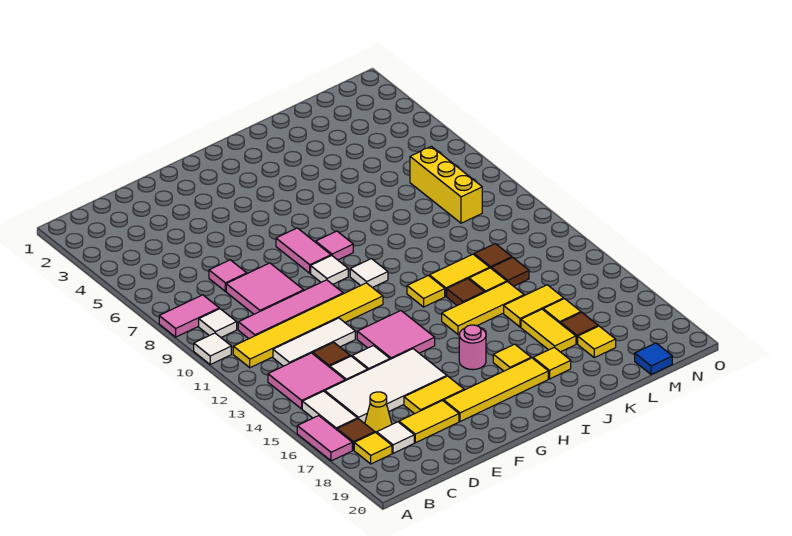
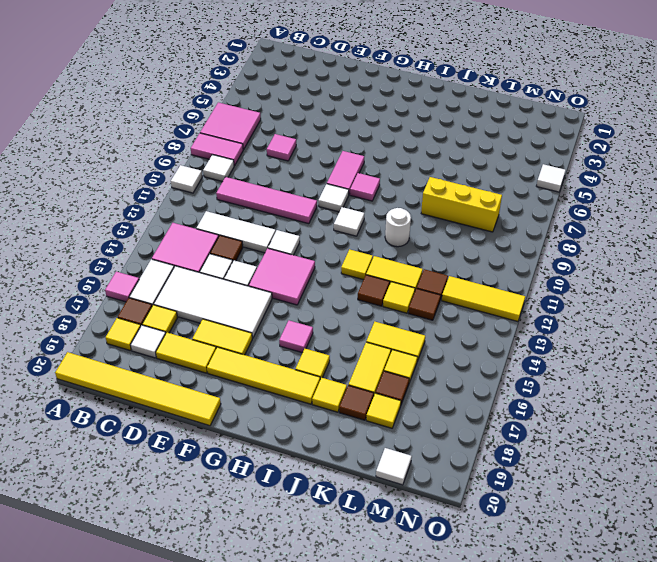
pink tile A16:A17 level 1 -> pink tile A16 level 1
yellow tile B11:G11 level 1 -> yellow tile A20:F20 level 1
yellow cone C17 level 1 -> yellow tile C17 level 1
pink tile D8:E9 level 1 -> pink tile A6:B7 level 1
none -> white tile F12 level 1
pink round brick H16 level 1 -> pink tile H16 level 1
yellow tile I14:K14 level 1 -> yellow tile M12:O12 level 1
none -> white round brick J10 level 1
none -> brown tile K18 level 1
yellow brick M7:M9 level 1 -> yellow brick K8:M8 level 1
blue tile M20 level 1 -> white tile M20 level 1
none -> white tile O5 level 1

